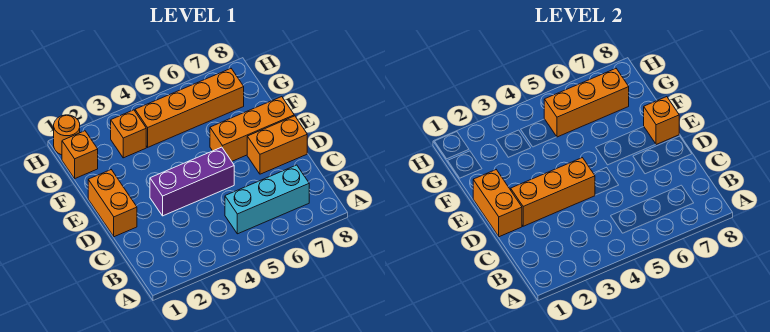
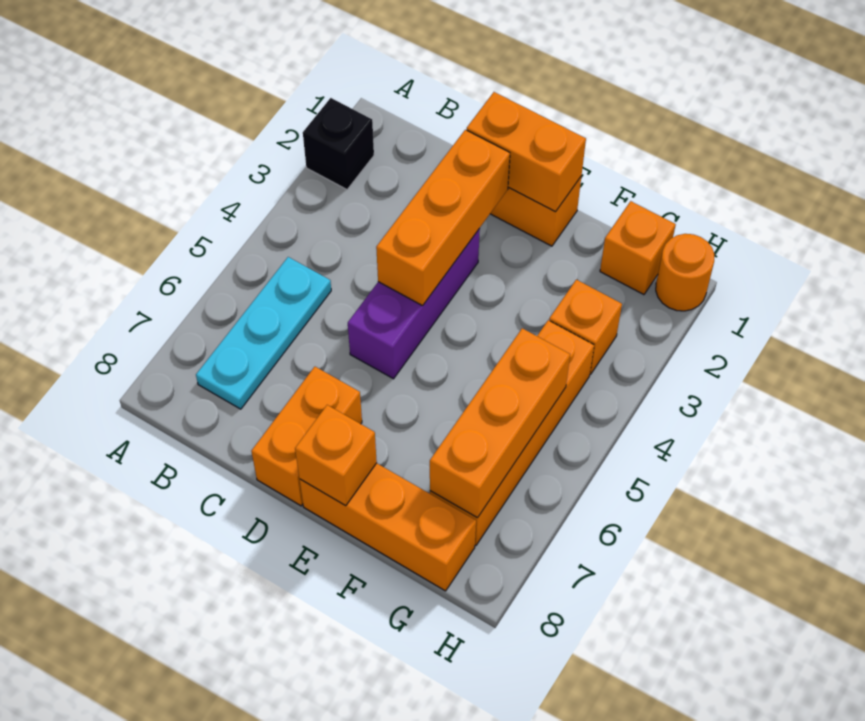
none -> black brick A2 level 1
cyan brick B5:B7 level 1 -> cyan plate B5:B7 level 1
orange brick E6:E8 level 1 -> orange brick E8:G8 level 1

